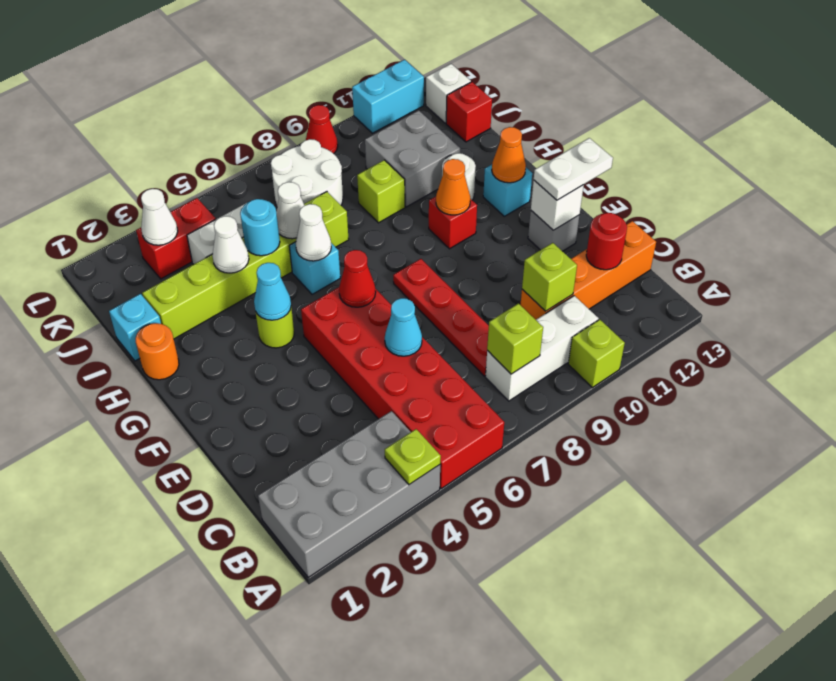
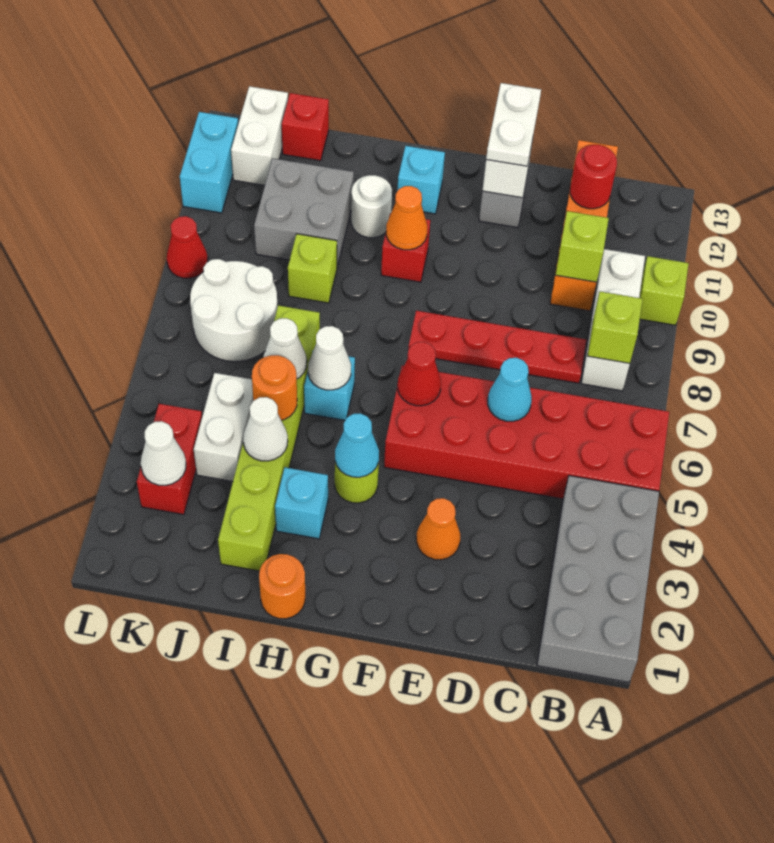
lime plate A4 level 2 -> none
orange cone G12 level 2 -> orange cone E3 level 1
cyan brick I1 level 1 -> cyan brick H3 level 1
cyan round brick I5 level 2 -> orange round brick I5 level 2
white brick K13 level 1 -> white brick K12:K13 level 1

